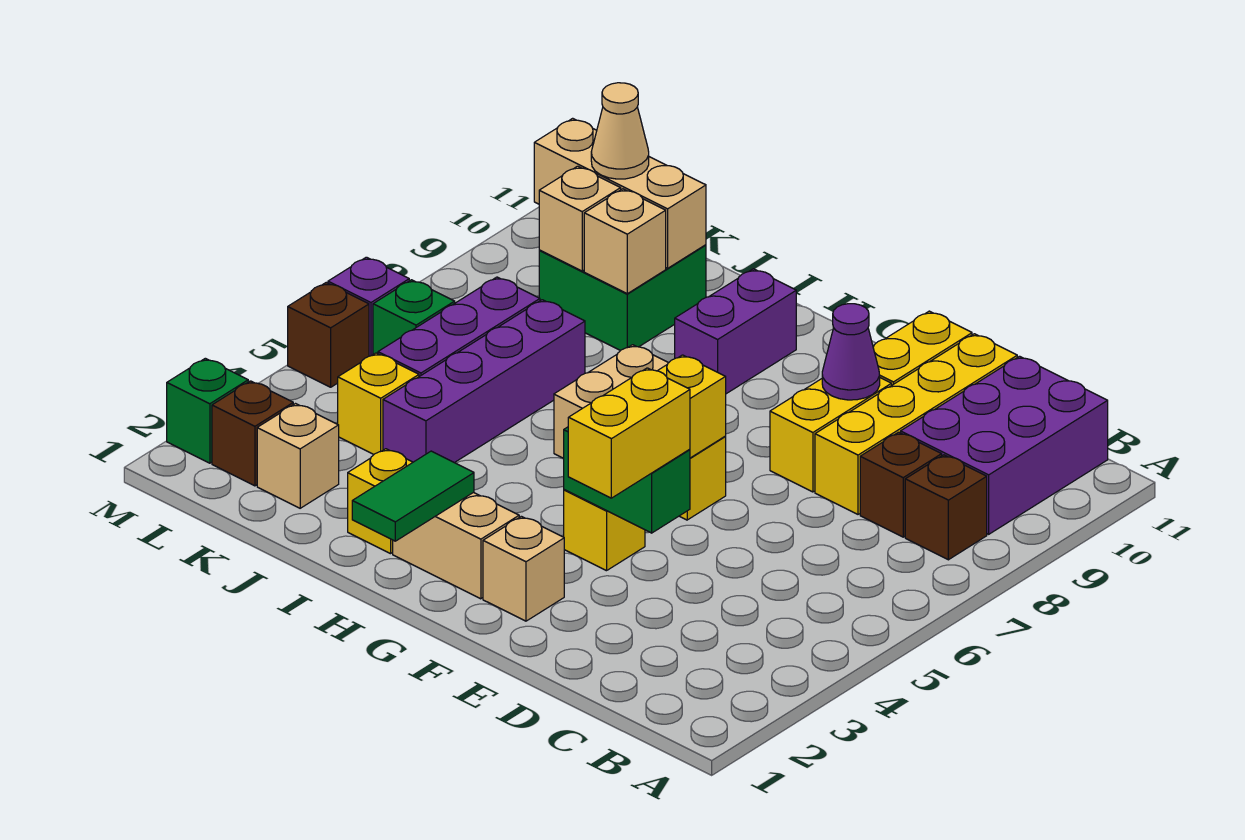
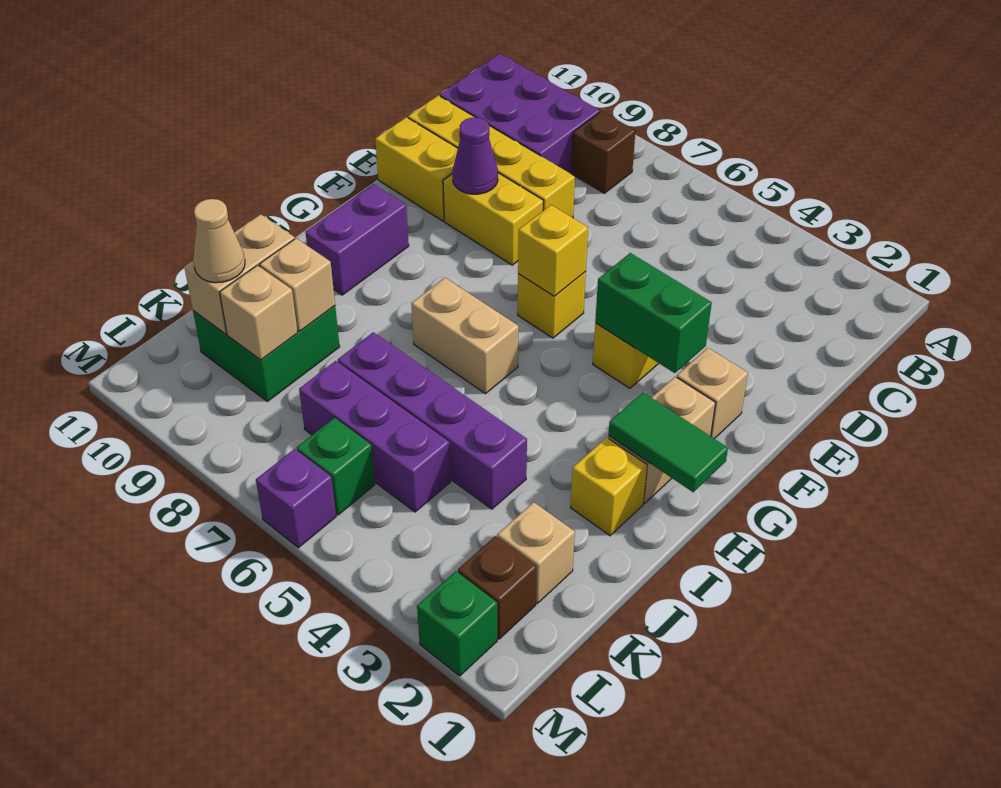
brown brick C8 level 1 -> none
yellow brick E3:E4 level 3 -> none
green brick E4:F4 level 2 -> green brick F3:F4 level 2
purple brick H9:H10 level 1 -> purple brick G10:H10 level 1
tan brick J10:L10 level 2 -> tan brick J10:K10 level 2
yellow brick K4 level 1 -> none
brown brick M5 level 1 -> none

